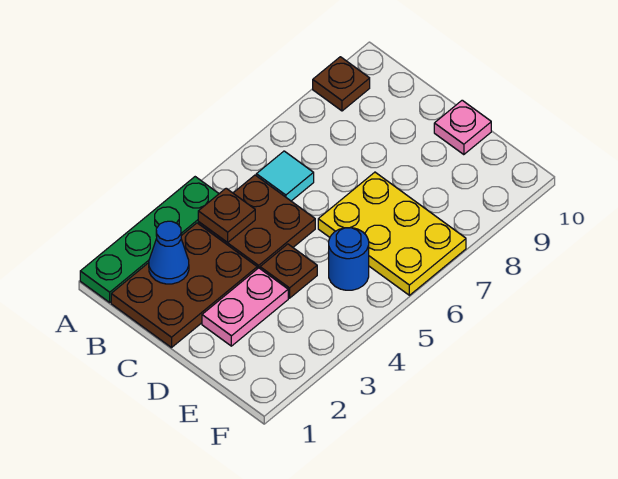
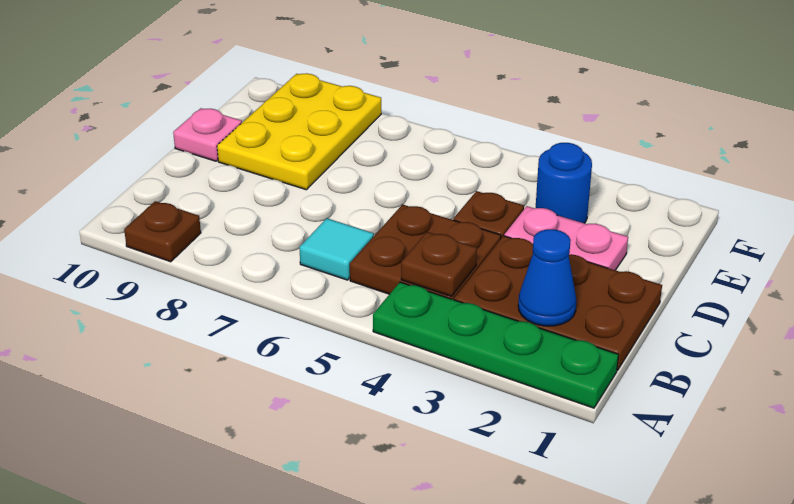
yellow plate D6:F7 level 1 -> yellow plate D8:F9 level 1
blue round brick E5 level 1 -> blue round brick E3 level 1

